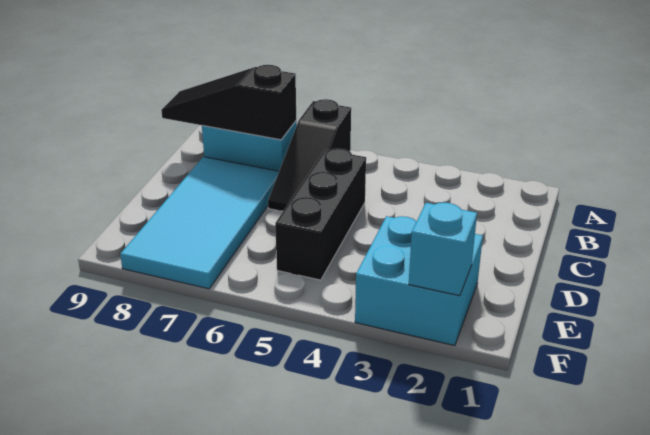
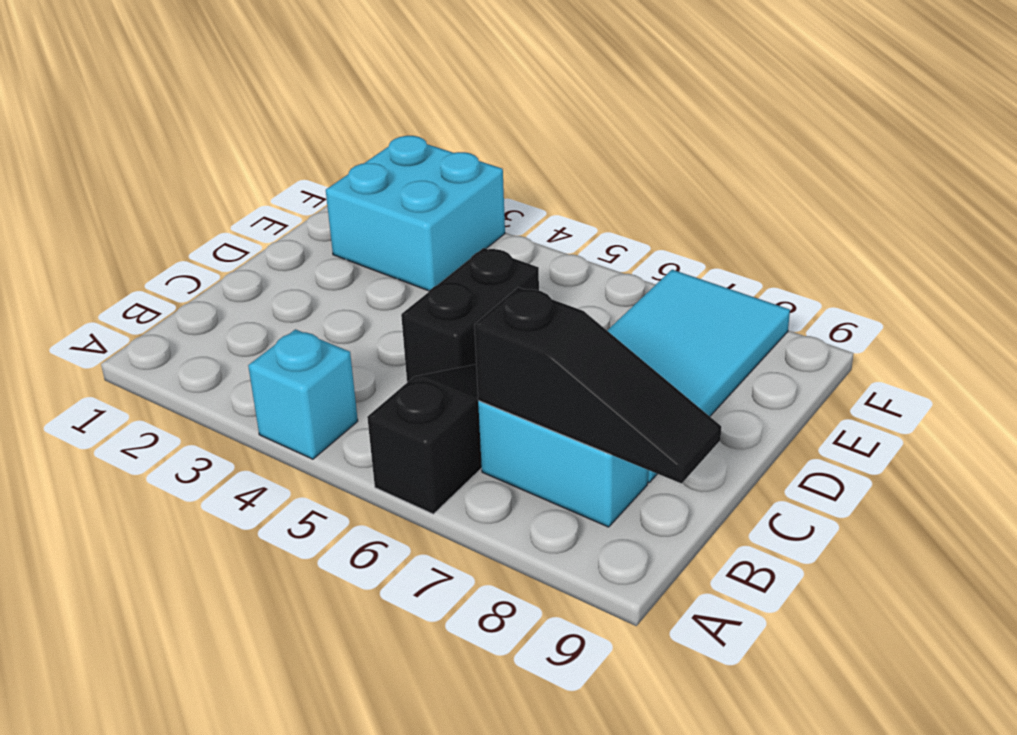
black brick C5:E5 level 1 -> black brick C5:D5 level 1
cyan brick F2 level 2 -> cyan brick A4 level 1

